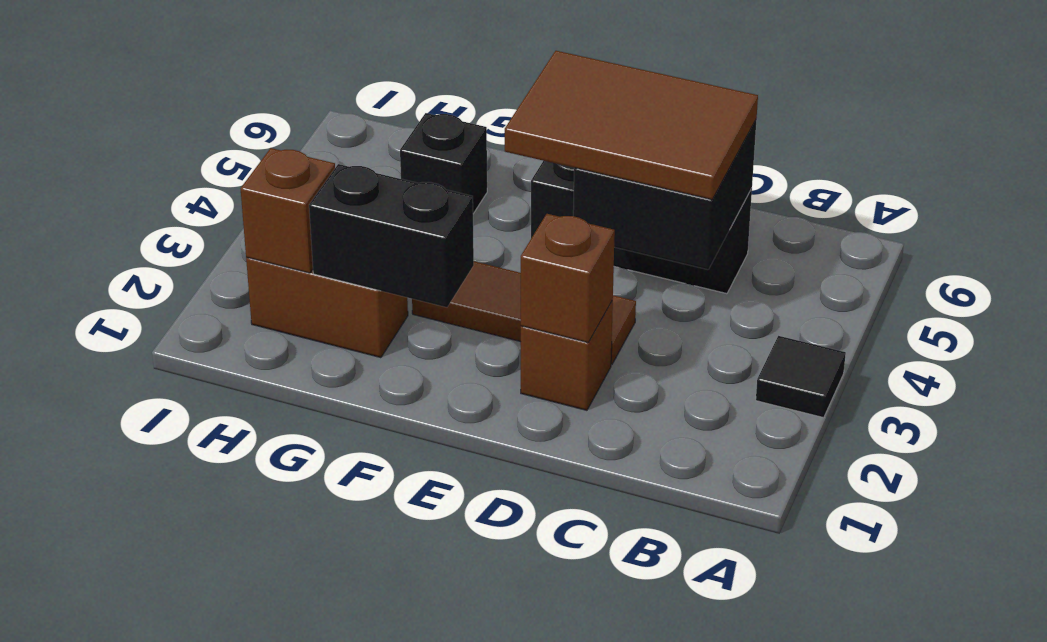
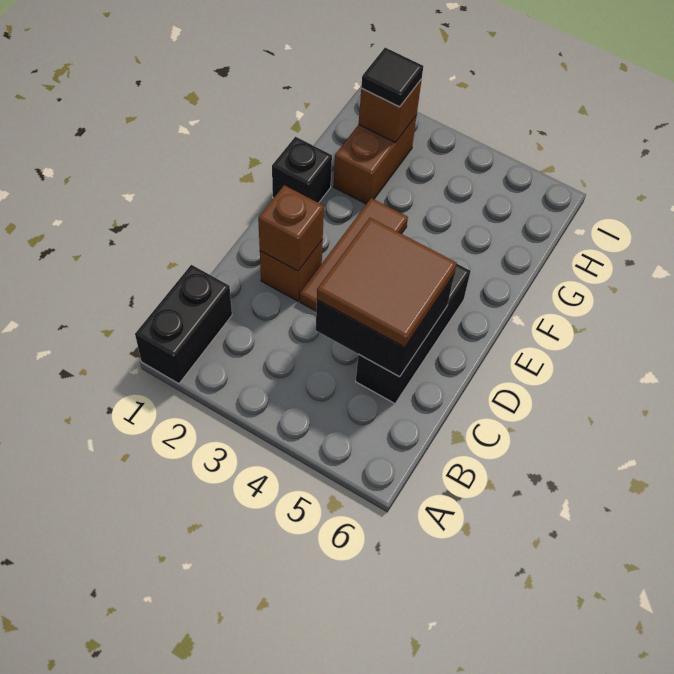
black tile A3 level 1 -> black tile H2 level 3
brown tile C4:E5 level 3 -> brown tile C4:D5 level 3
black brick F2:G2 level 2 -> black brick A1:B1 level 1
black brick G5 level 1 -> black brick F1 level 1

